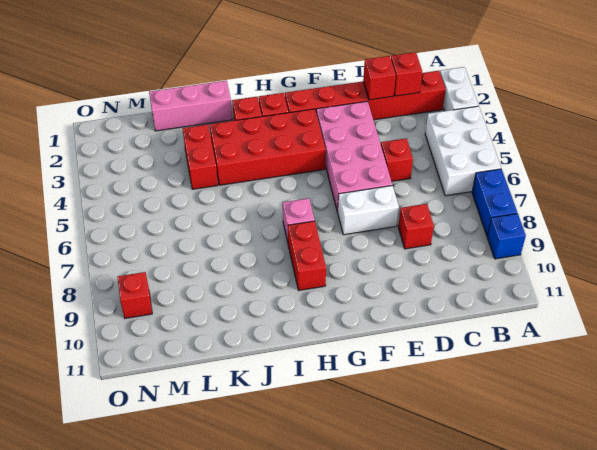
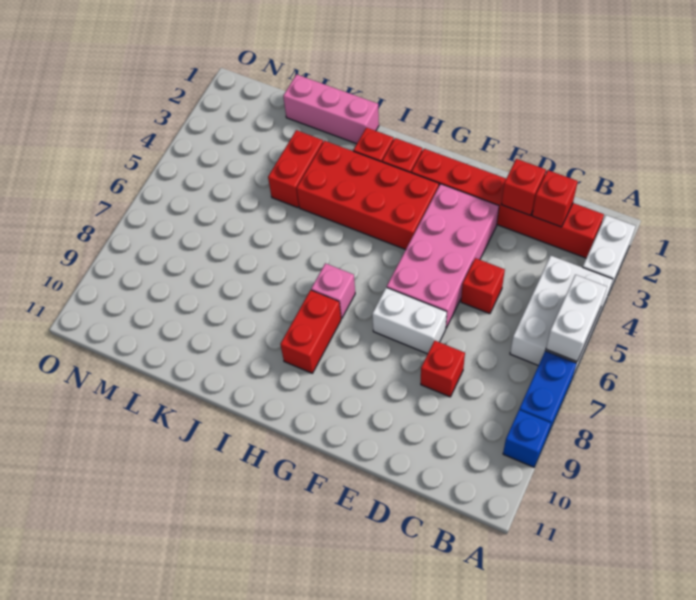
none -> white brick A5:A6 level 2
red brick N9 level 1 -> none

